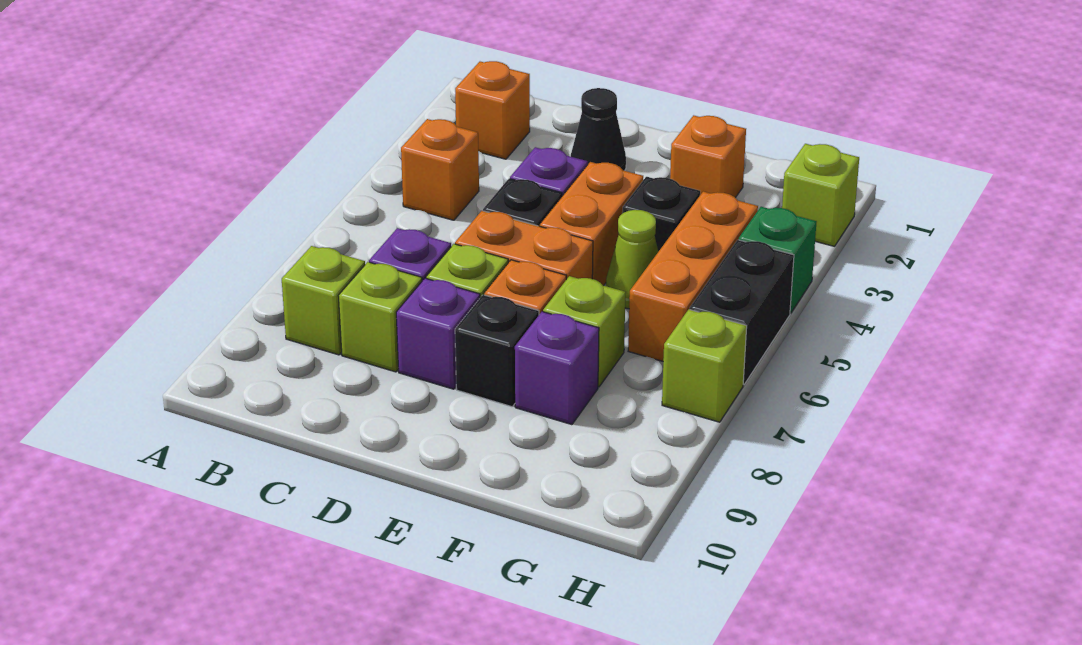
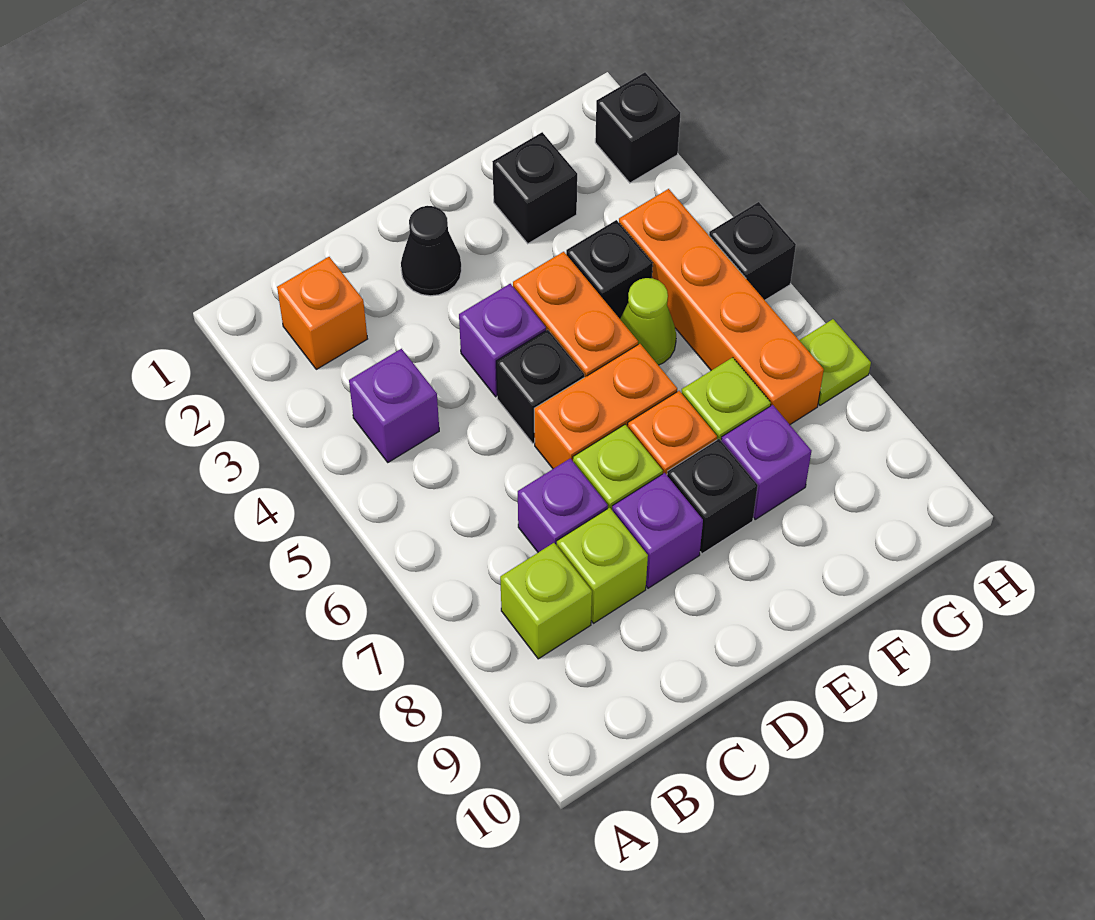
orange brick B4 level 1 -> purple brick B4 level 1
orange brick F2 level 1 -> black brick F2 level 1
orange brick G4:G6 level 1 -> orange brick G4:G7 level 1
lime brick H2 level 1 -> black brick H2 level 1
green brick H4 level 1 -> none
black brick H5:H6 level 1 -> black brick H5 level 1
lime brick H7 level 1 -> lime plate H7 level 1

